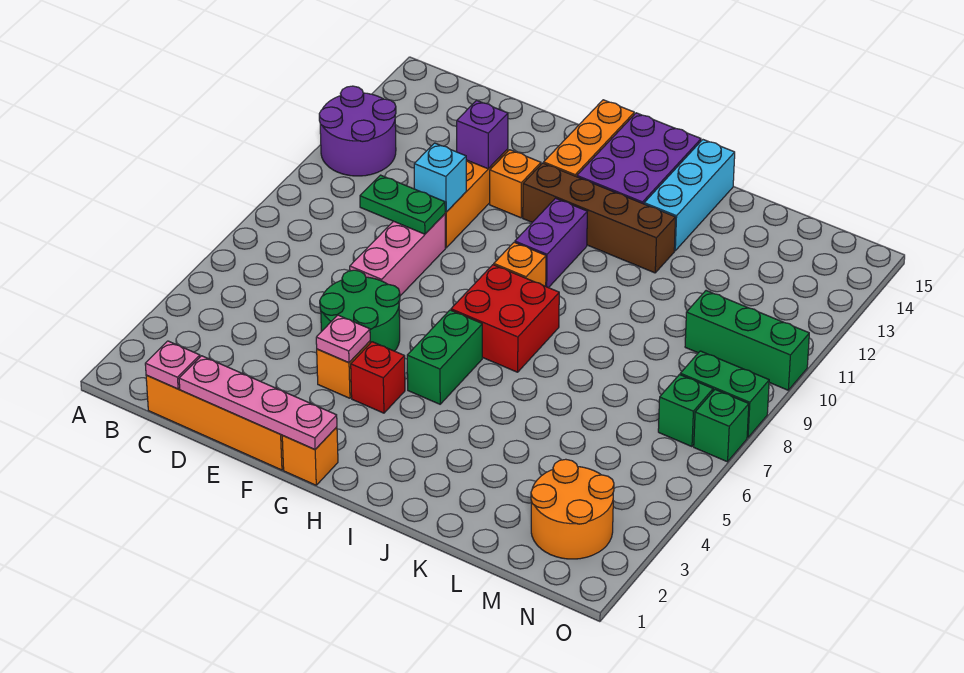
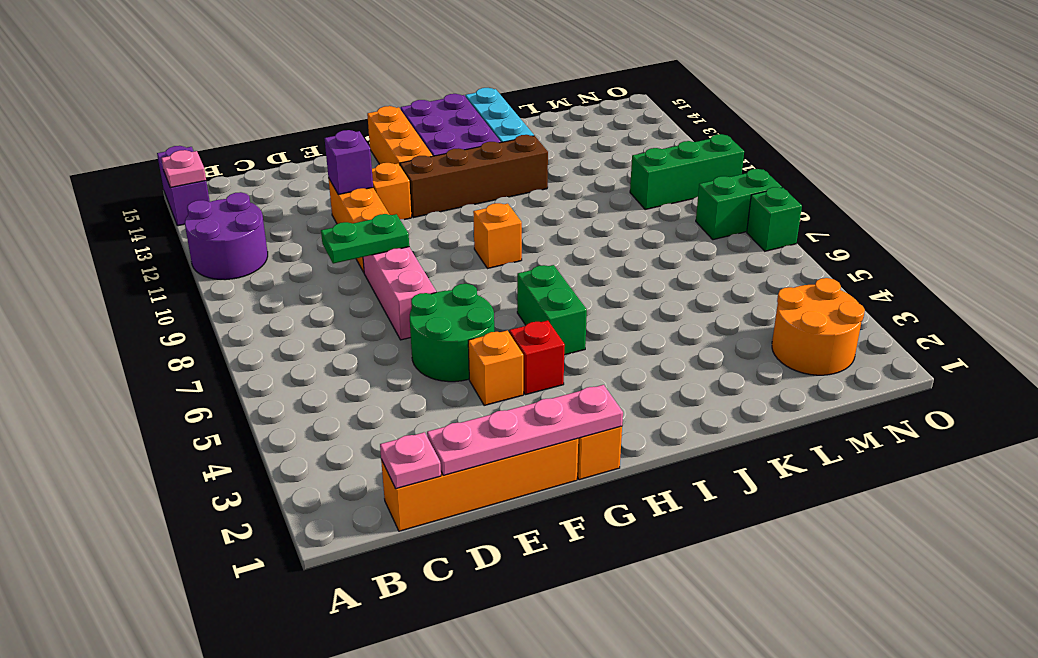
cyan brick E10 level 2 -> none
pink plate F4 level 2 -> pink plate A14 level 2
red brick H7:I8 level 1 -> none
purple brick H10:H11 level 1 -> purple brick A14:A15 level 1
green brick N7 level 1 -> none

